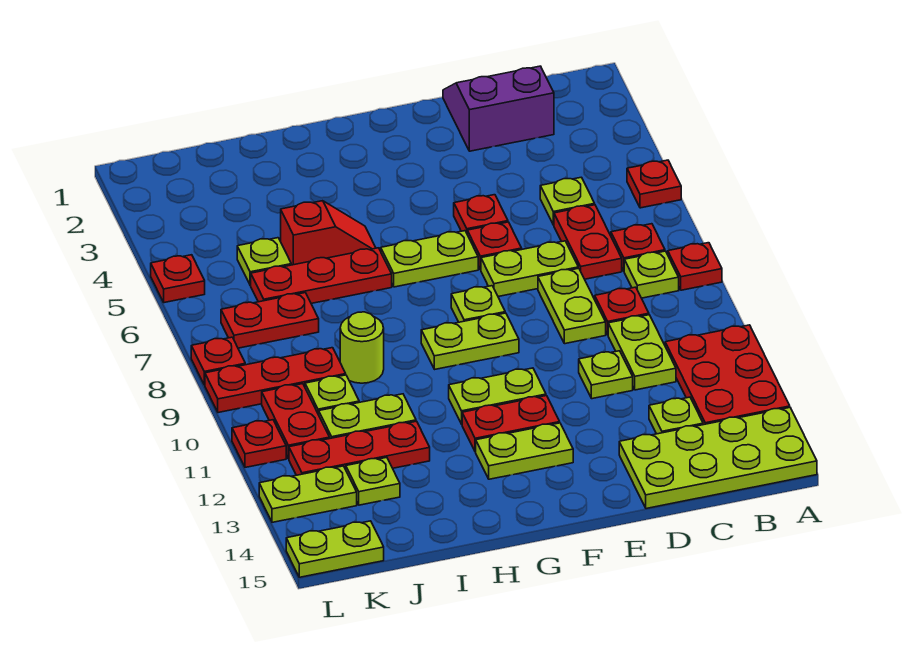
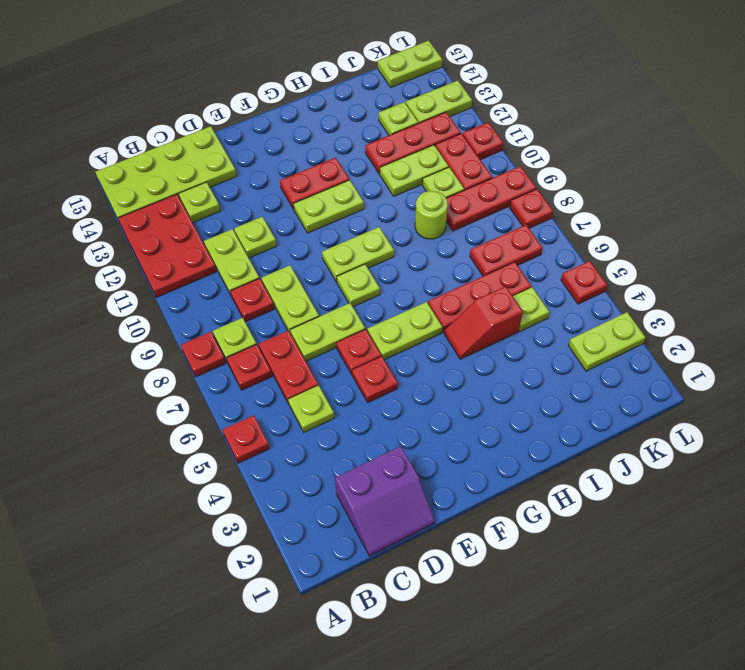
lime plate F13:G13 level 1 -> lime plate K3:L3 level 1

